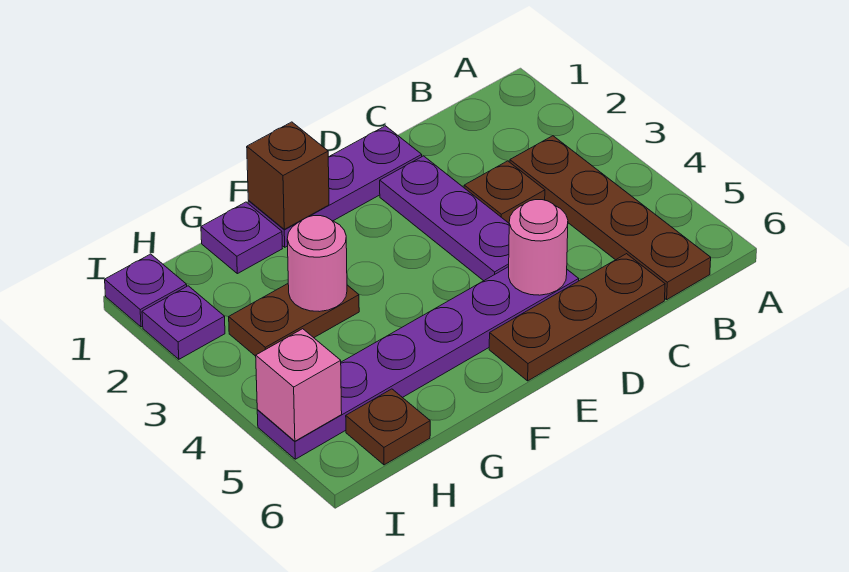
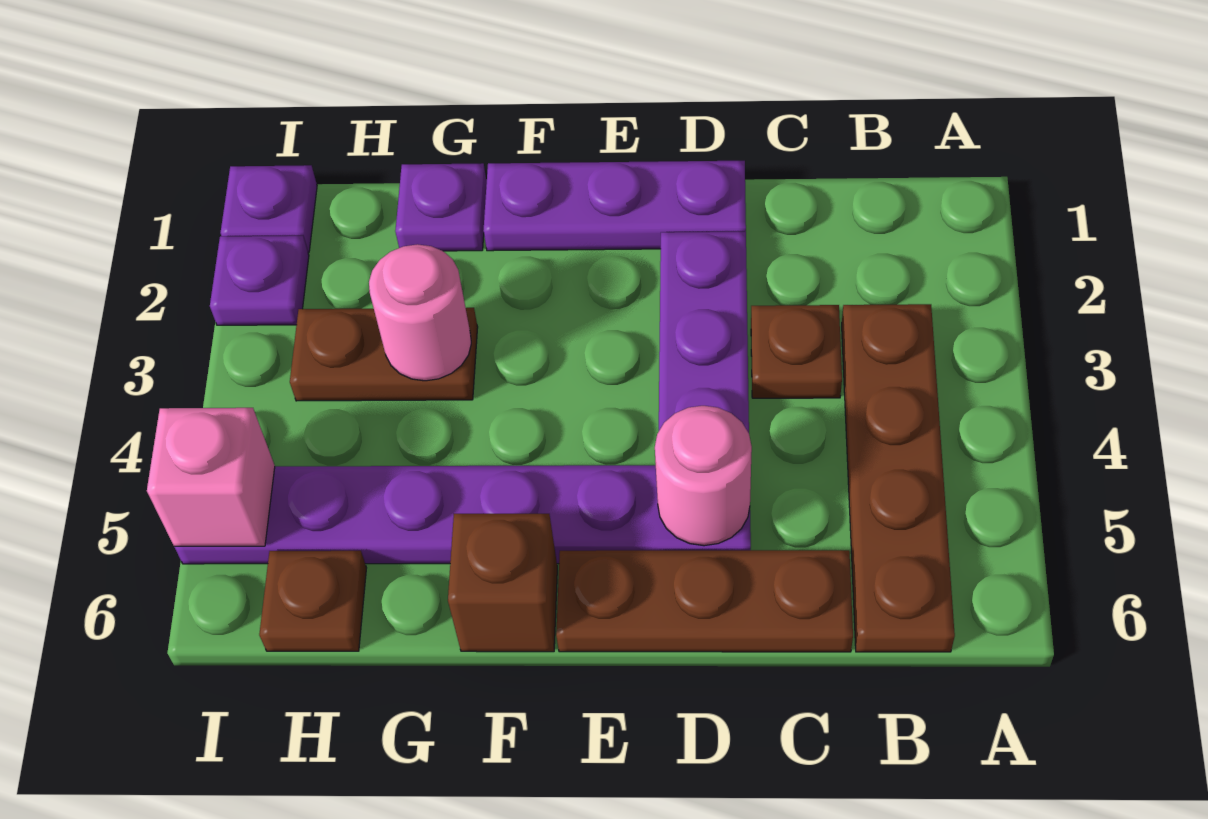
brown brick F1 level 2 -> brown brick F6 level 1

